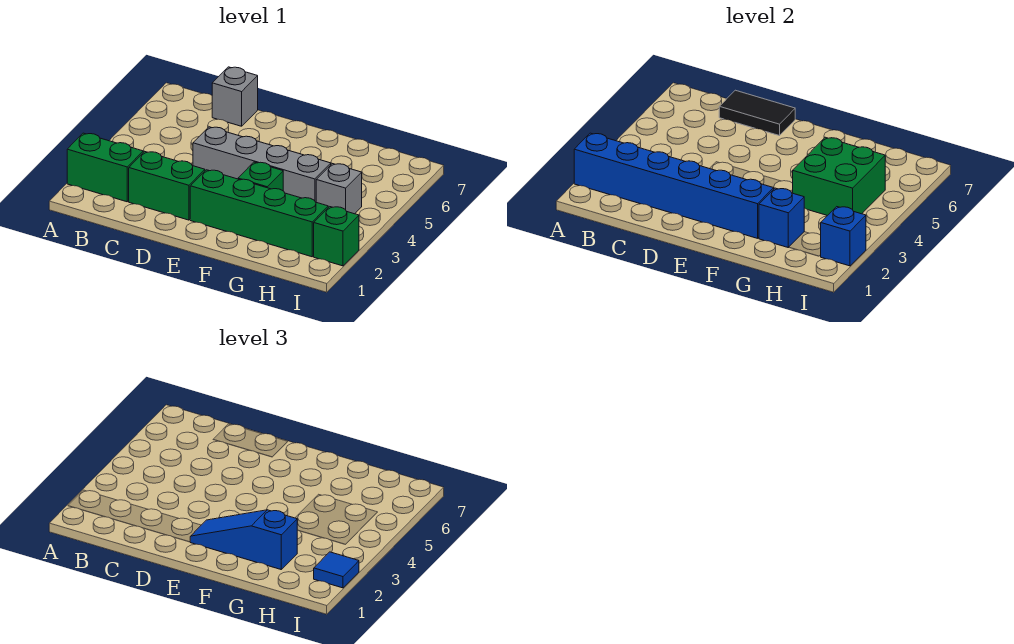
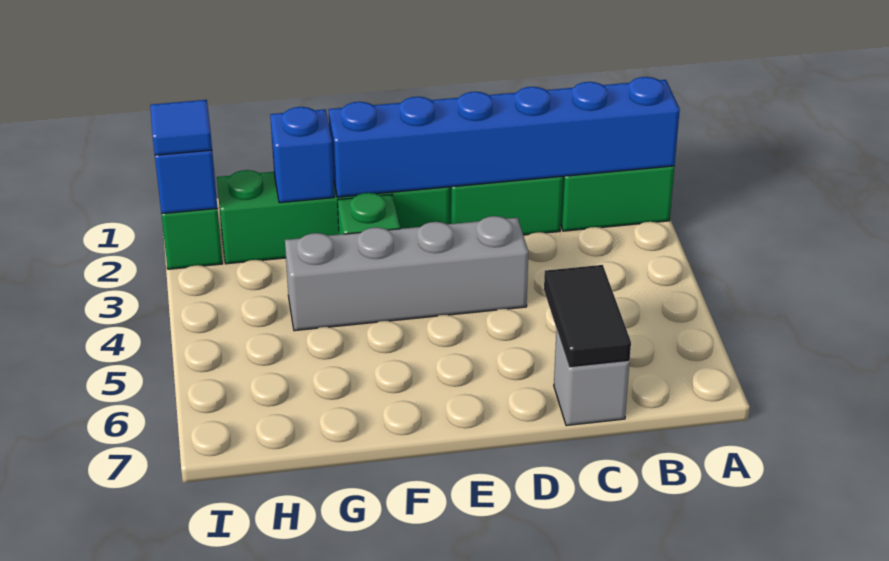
black tile C7:D7 level 2 -> black tile C6:C7 level 2
blue slope E2:G2 level 3 top G -> none
green brick G4:H5 level 2 -> none
grey brick H4 level 1 -> none

